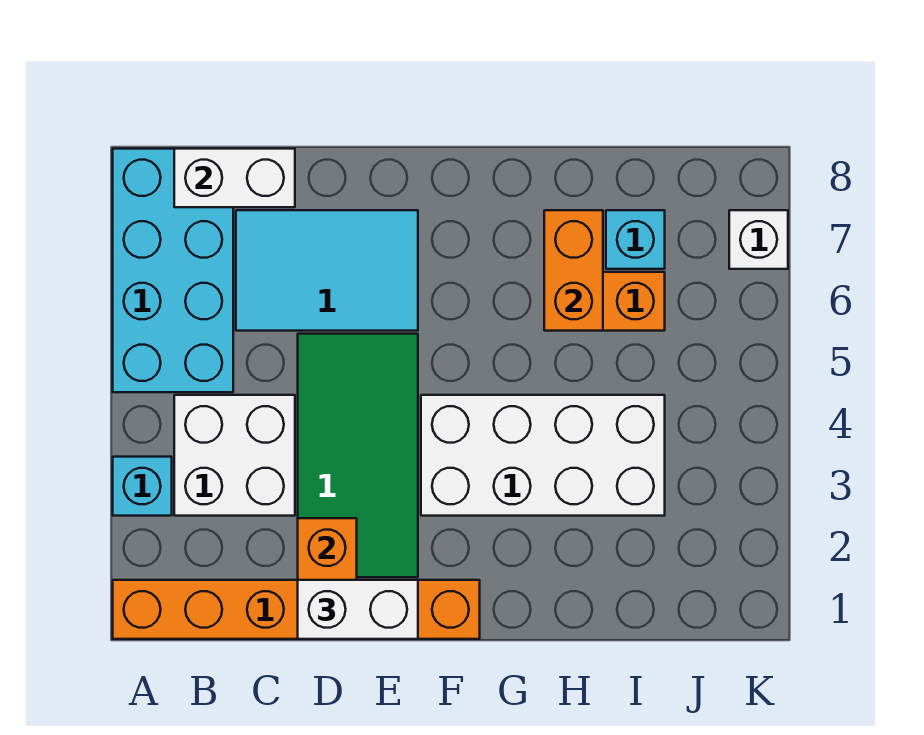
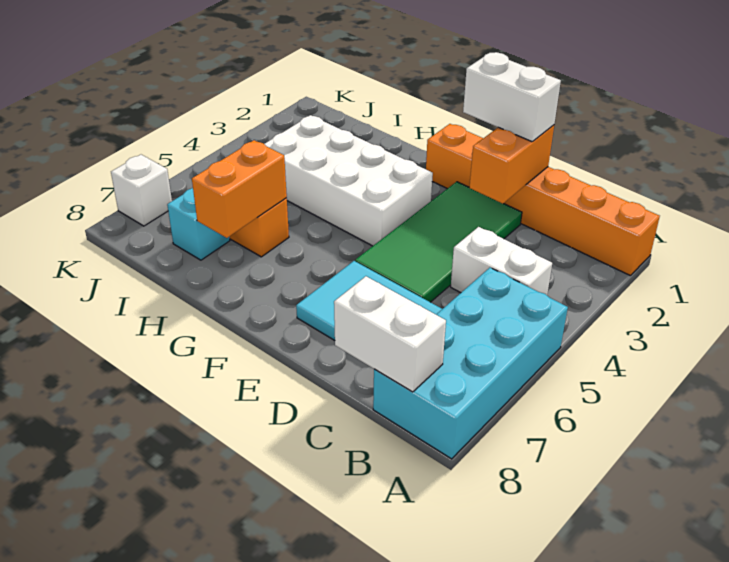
cyan brick A3 level 1 -> none
white brick B3:C4 level 1 -> white brick B4:C4 level 1

